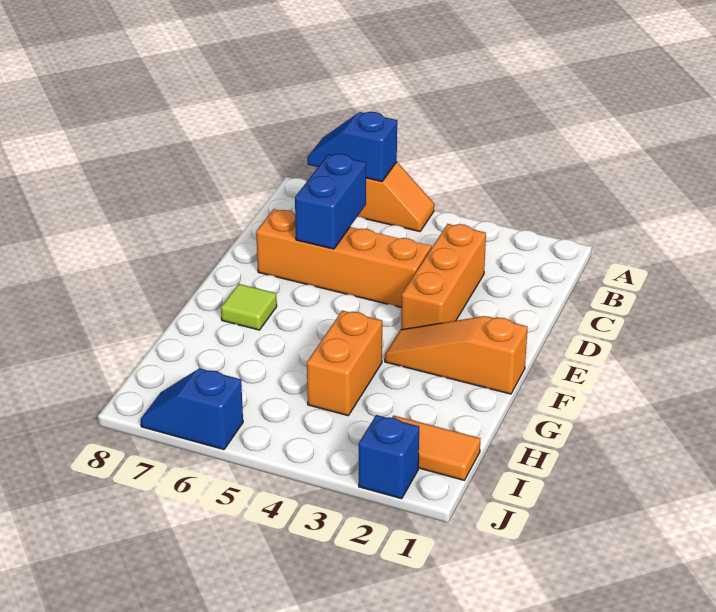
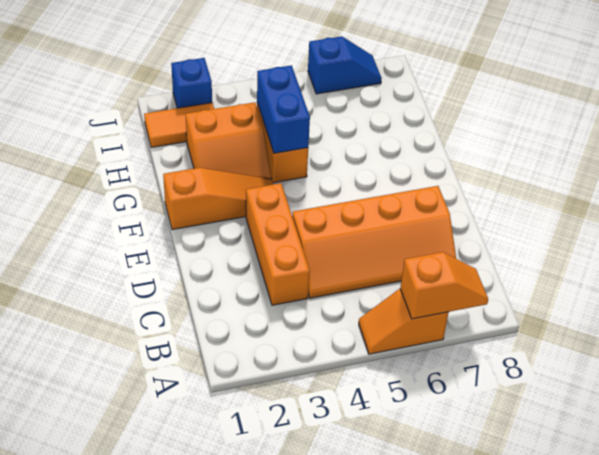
blue slope A6:A7 level 2 top 6 -> orange slope A6:A7 level 2 top 6
blue brick C6:D6 level 2 -> blue brick G4:H4 level 2
lime tile F7 level 1 -> none
none -> orange slope G2:H3 level 1 top H

